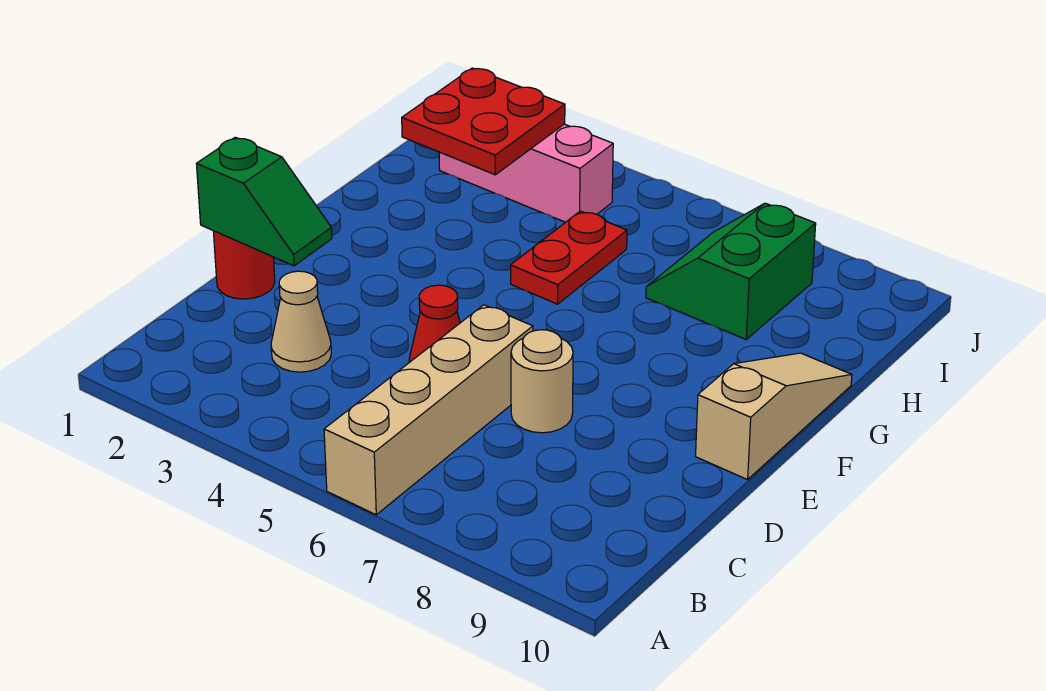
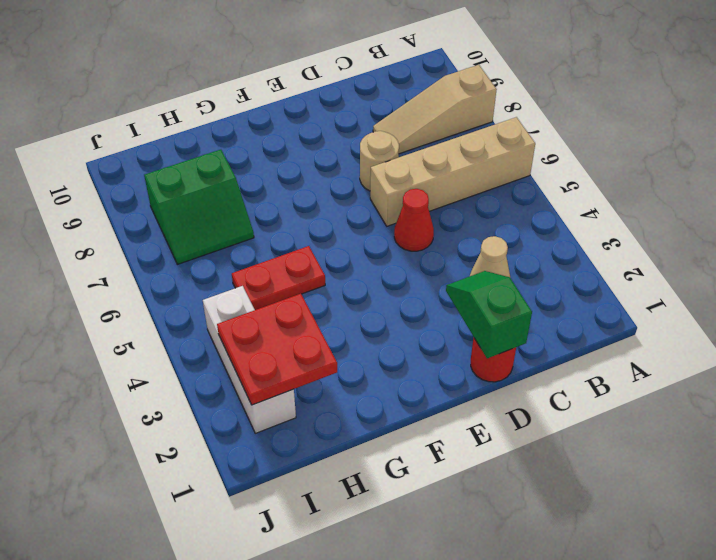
tan slope E10:G10 level 1 top E -> tan slope A8:C8 level 1 top A
pink brick I2:I4 level 1 -> white brick I2:I4 level 1

